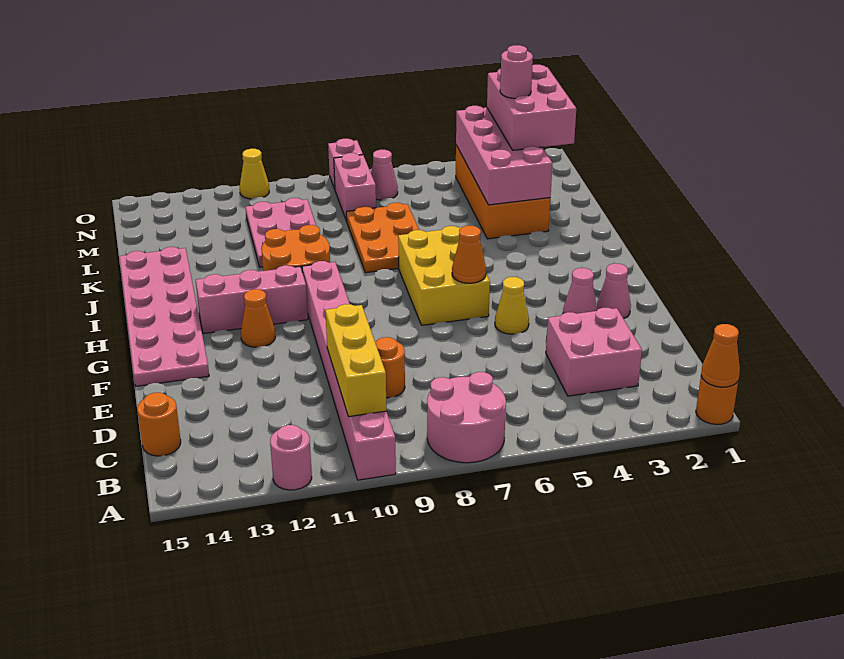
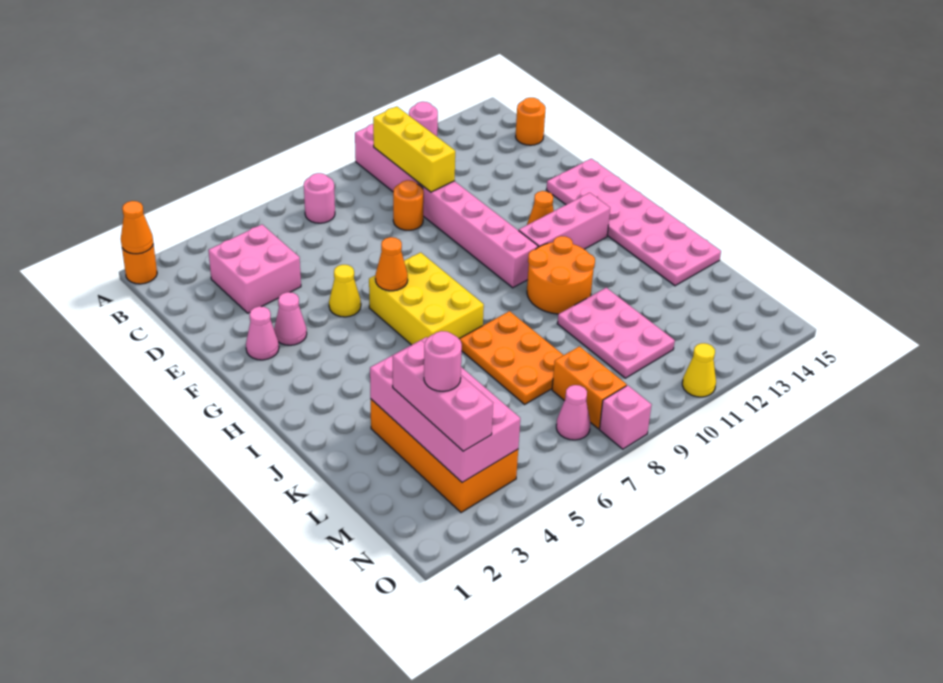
pink round brick A7:B8 level 1 -> pink round brick B7 level 1
pink brick L2:N3 level 3 -> pink brick L3:N3 level 3
pink brick M8:N8 level 1 -> orange brick M8:N8 level 1

